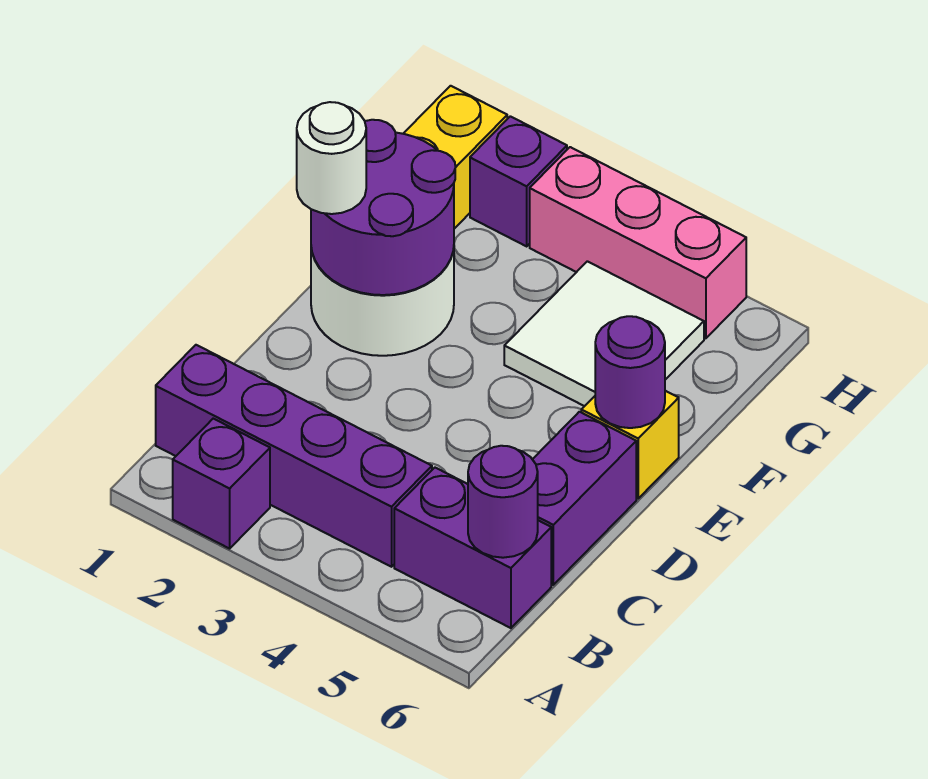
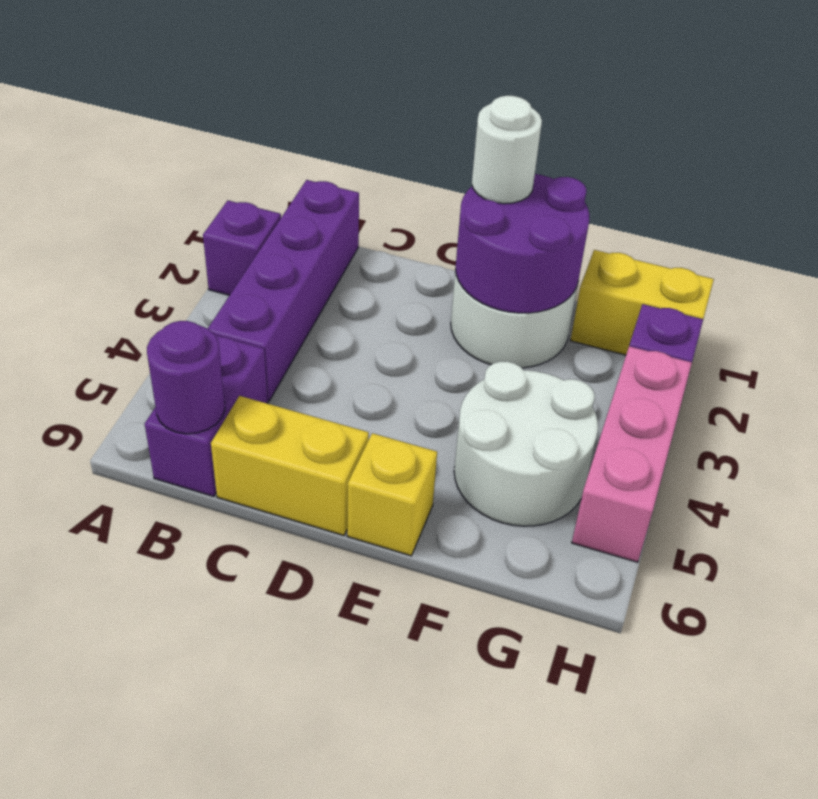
purple brick C6:D6 level 1 -> yellow brick C6:D6 level 1
purple round brick E6 level 2 -> none
white tile F4:G5 level 1 -> white round brick F4:G5 level 1

